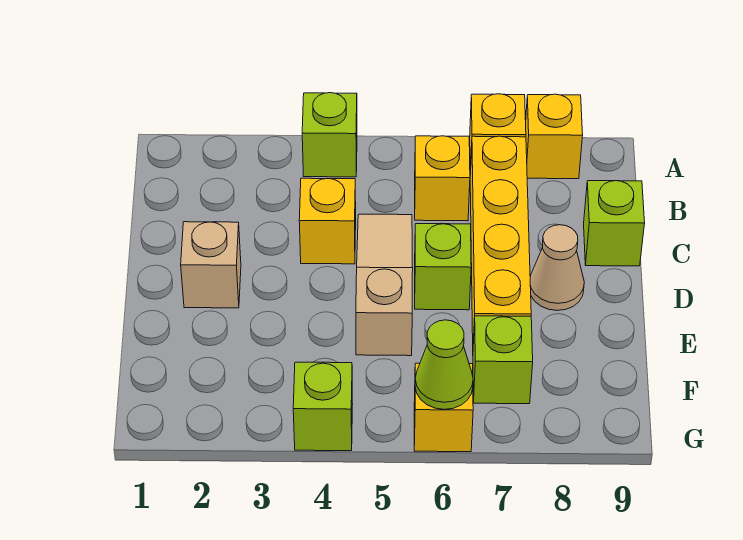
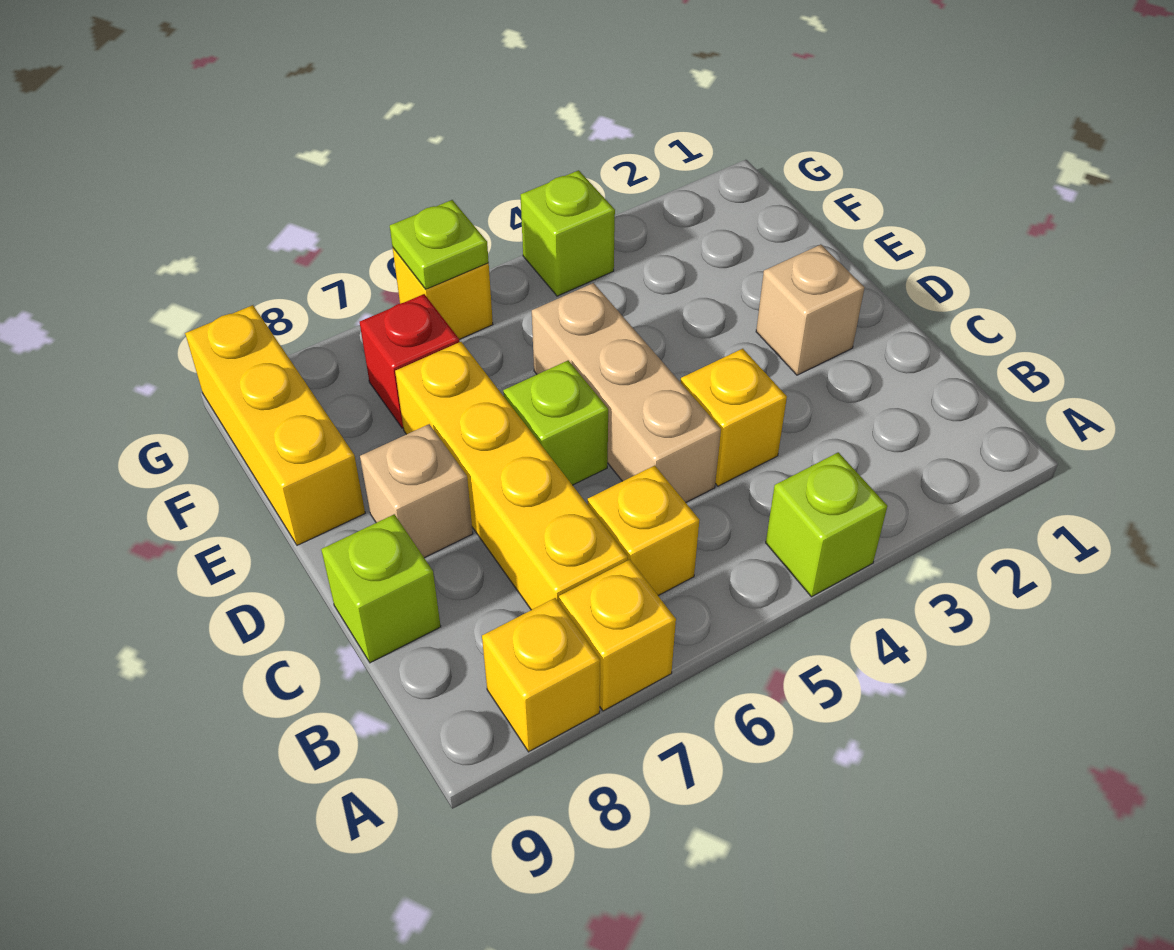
tan slope C5:E5 level 1 top E -> tan brick C5:E5 level 1
tan cone D8 level 1 -> tan brick D8 level 1
none -> yellow brick E9:G9 level 1
lime brick F7 level 1 -> red brick F7 level 1
lime cone G6 level 2 -> lime plate G6 level 2

